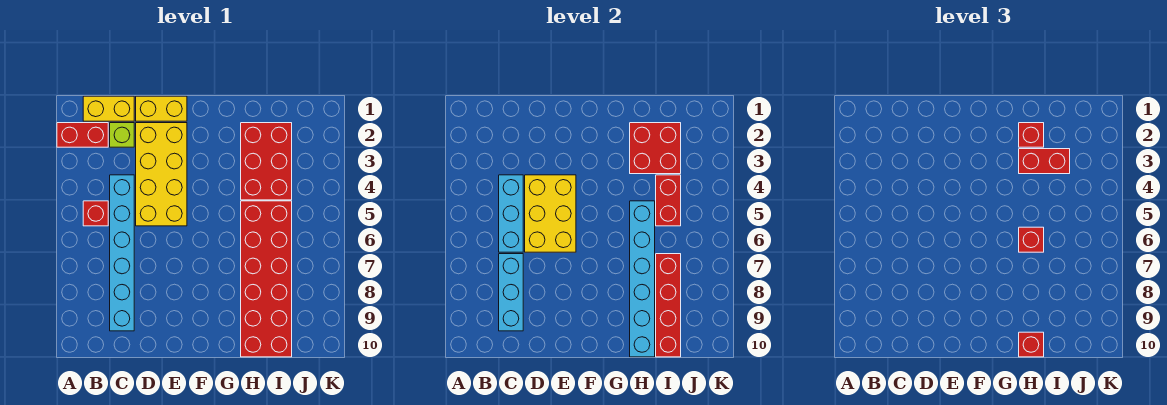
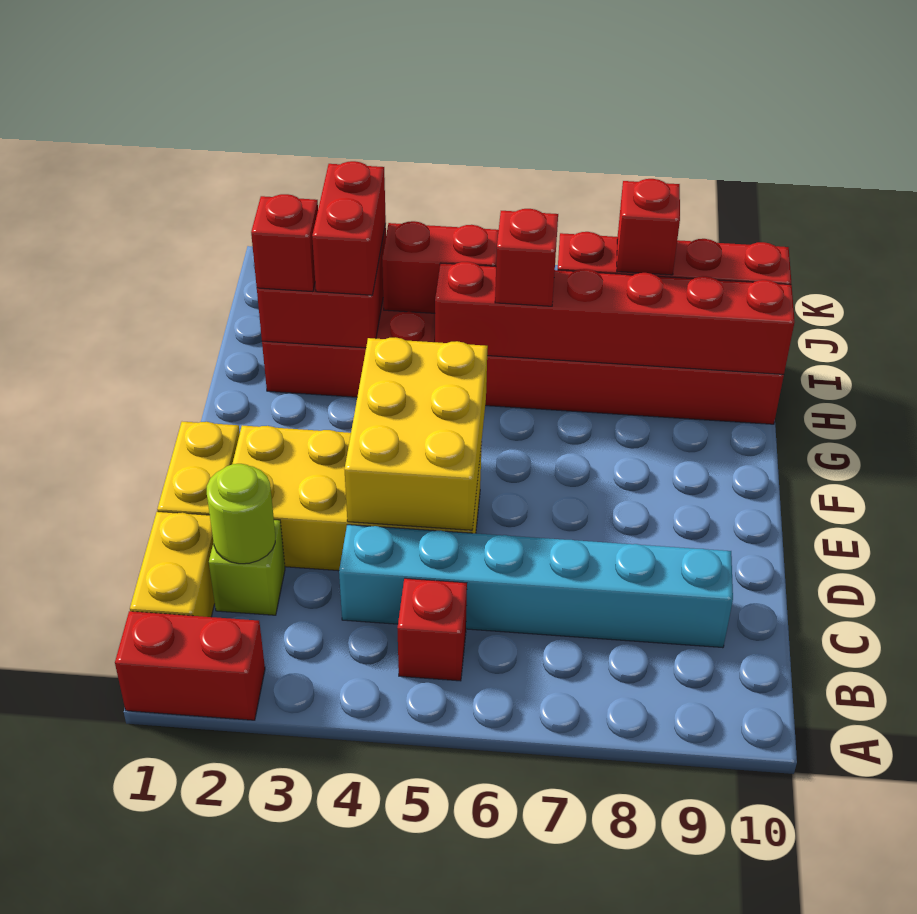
red brick A2:B2 level 1 -> red brick A1:A2 level 1
none -> lime round brick C2 level 2
cyan brick C4:C6 level 2 -> none
cyan brick C7:C9 level 2 -> none
yellow brick D4:E6 level 2 -> yellow brick D4:F5 level 2
cyan brick H5:H10 level 2 -> red brick H5:H10 level 2
red brick H10 level 3 -> red brick I8 level 3

